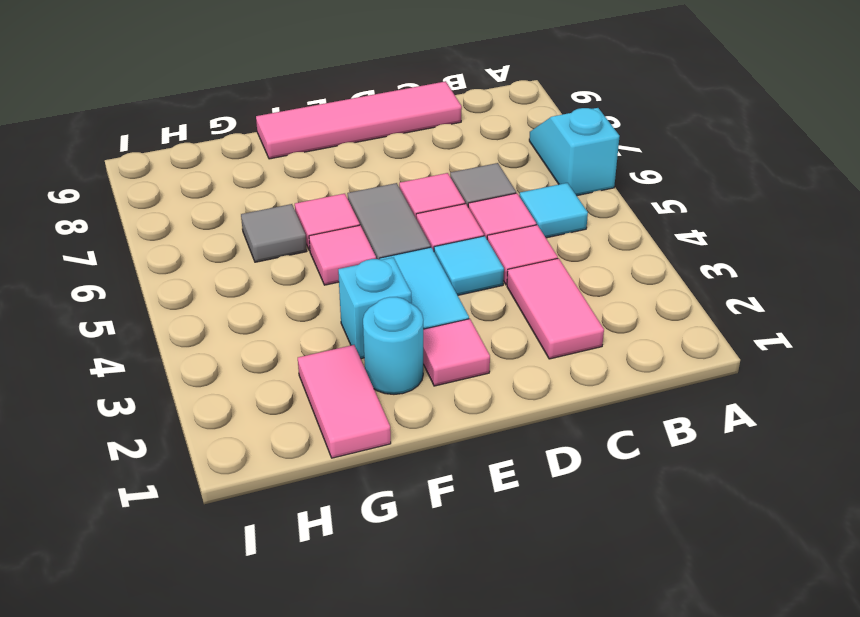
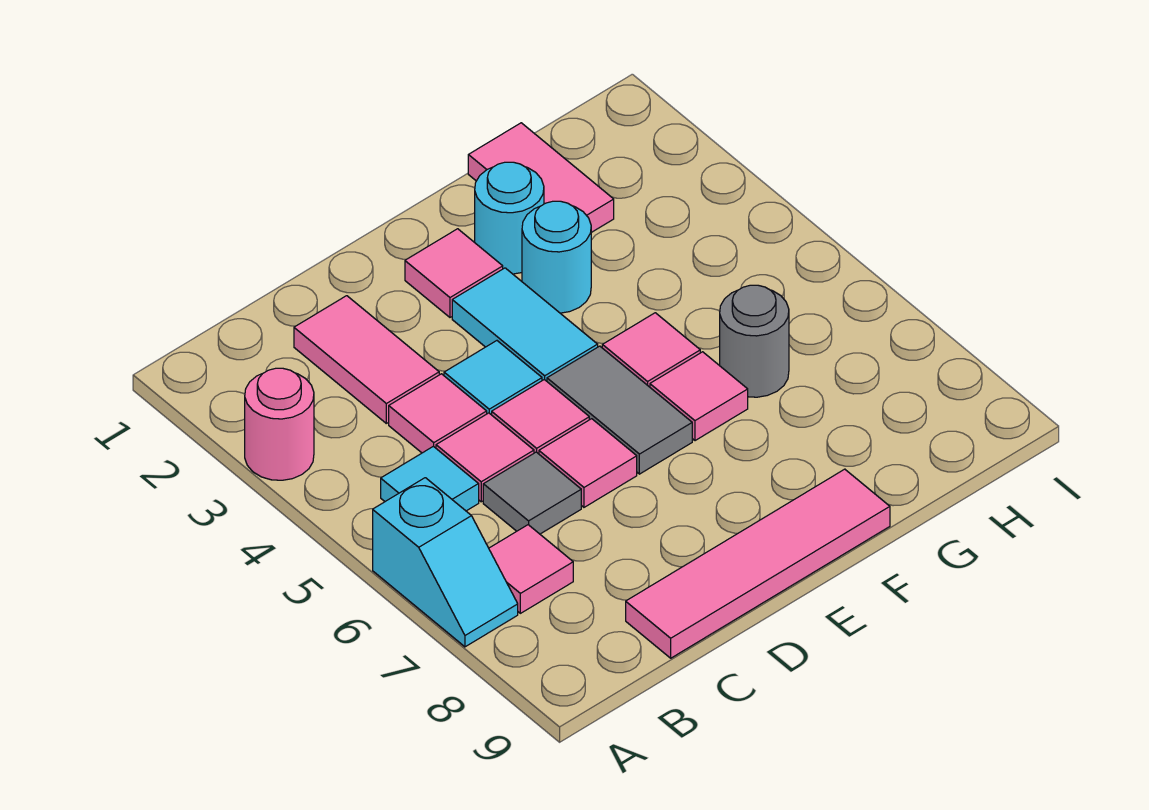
none -> pink round brick A3 level 1
none -> pink tile B7 level 1
cyan brick F3 level 1 -> cyan round brick F3 level 1
grey tile G6 level 1 -> grey round brick G6 level 1

